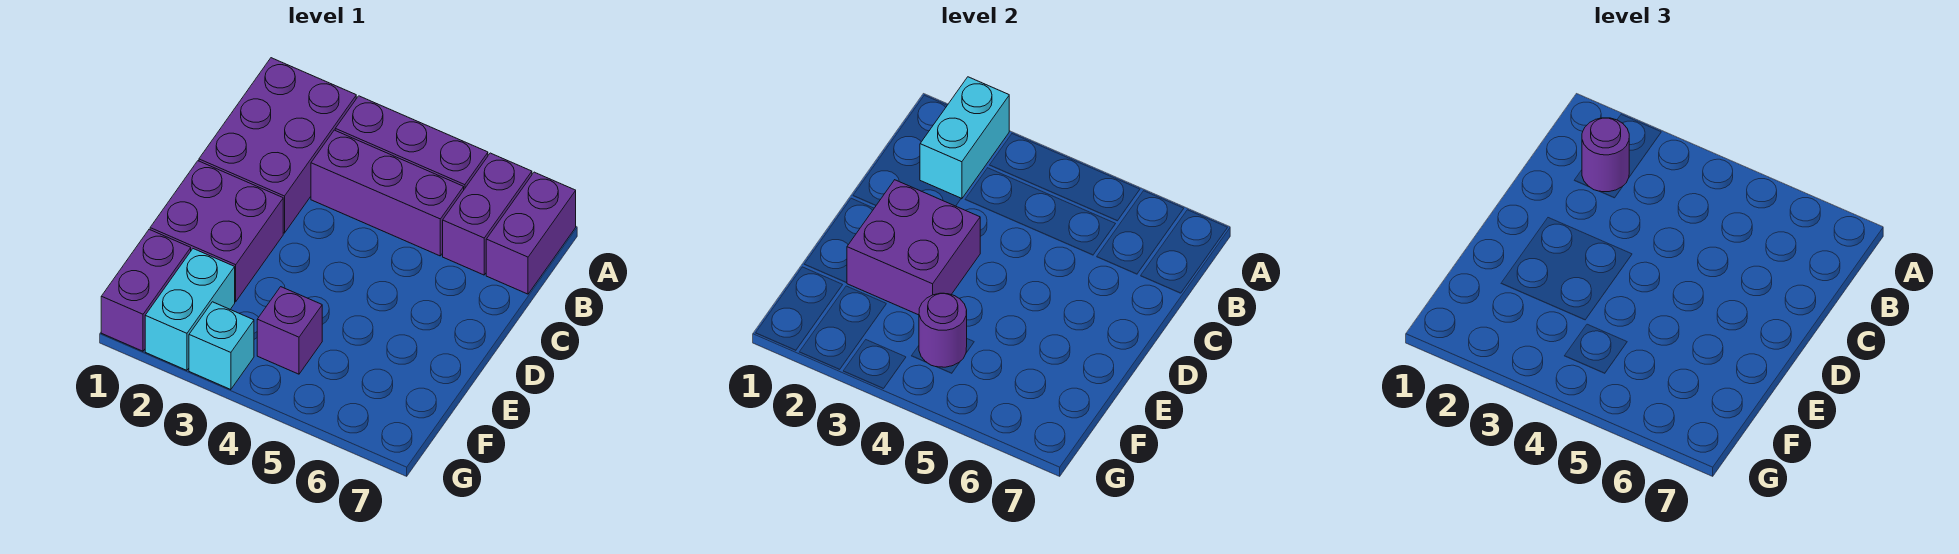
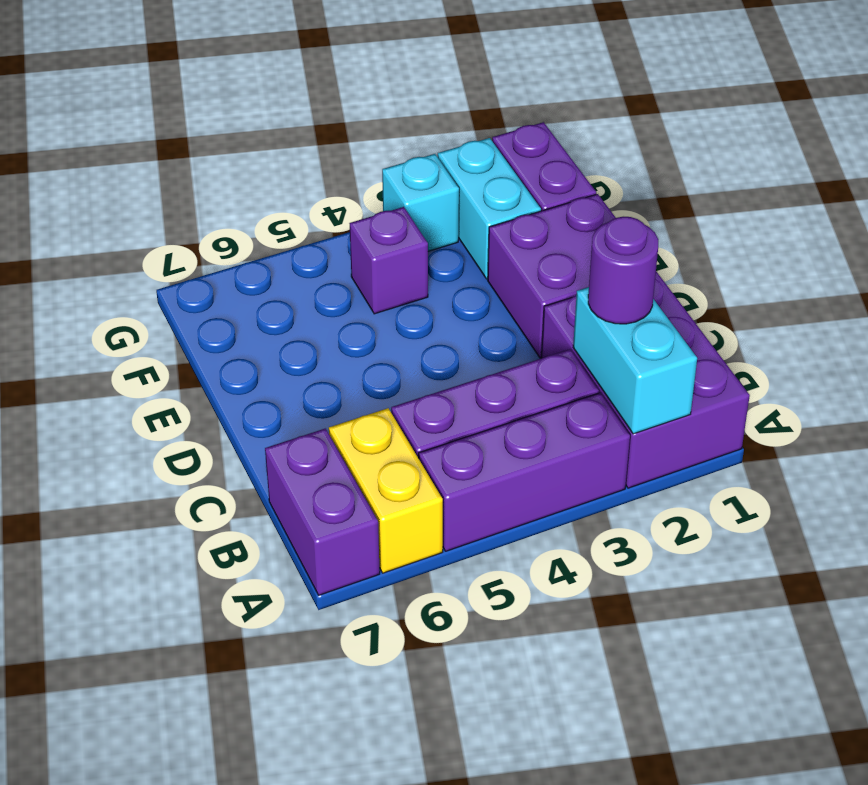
purple brick A6:B6 level 1 -> yellow brick A6:B6 level 1
purple brick D2:E3 level 2 -> none
purple round brick F4 level 2 -> none

